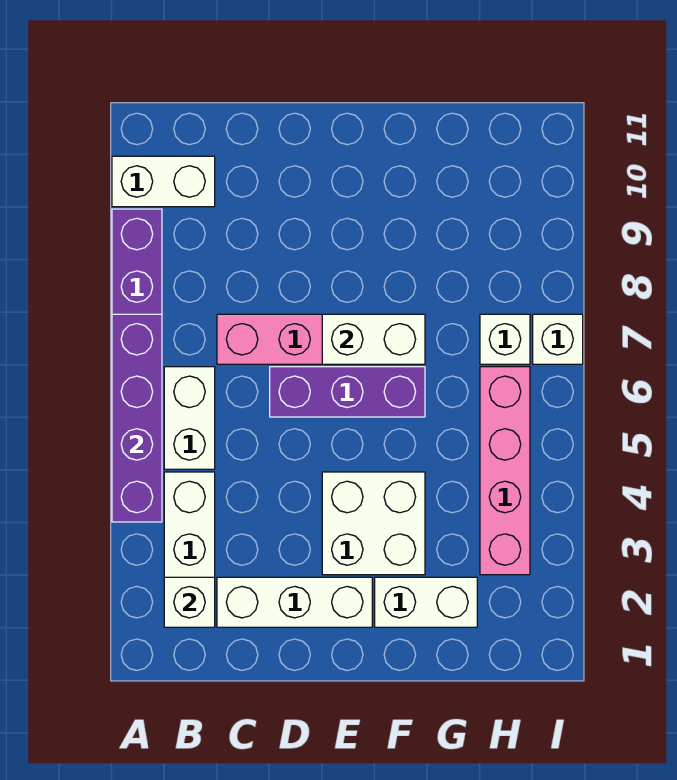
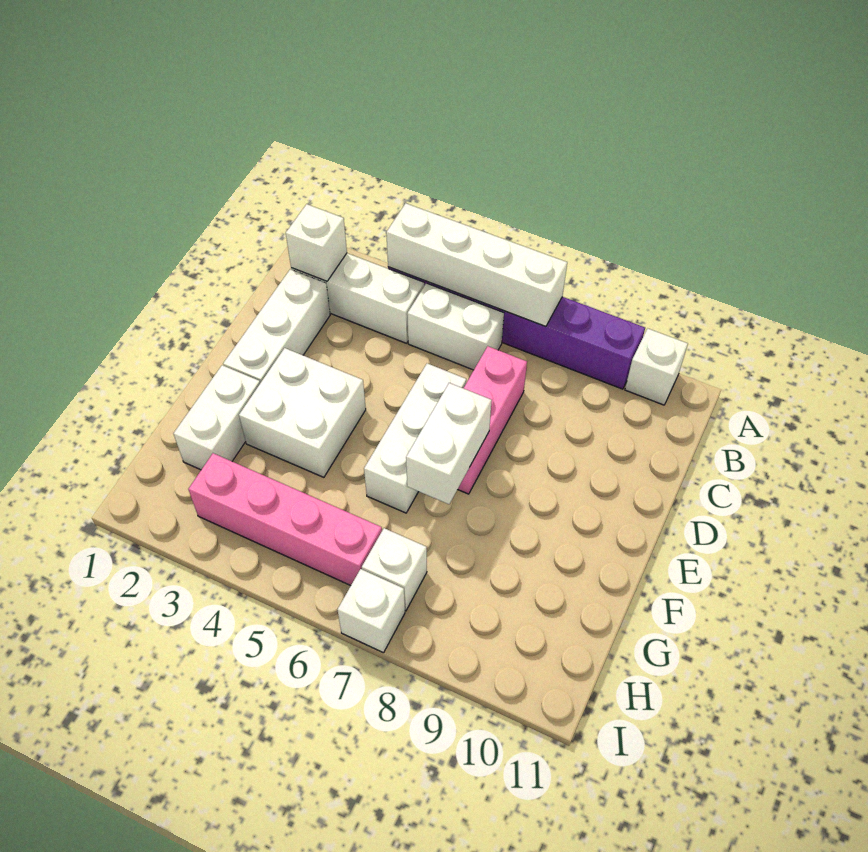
purple brick A4:A7 level 2 -> white brick A4:A7 level 2
white brick A10:B10 level 1 -> white brick A10 level 1
purple brick D6:F6 level 1 -> white brick D6:F6 level 1

